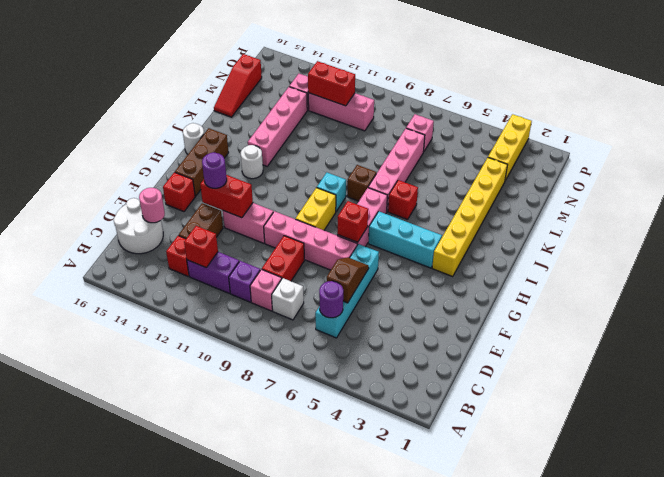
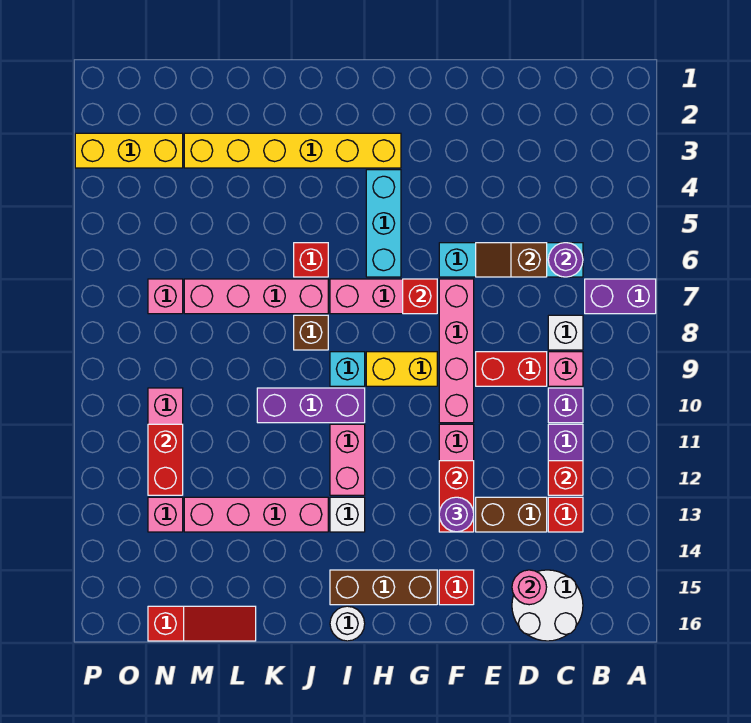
none -> purple brick A7:B7 level 1
none -> purple brick I10:K10 level 1
none -> pink brick I11:I12 level 1
white round brick I13 level 1 -> white brick I13 level 1

